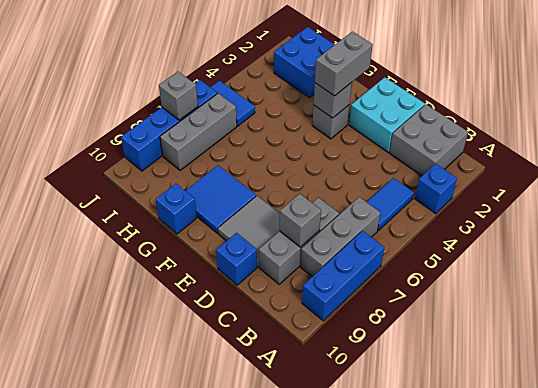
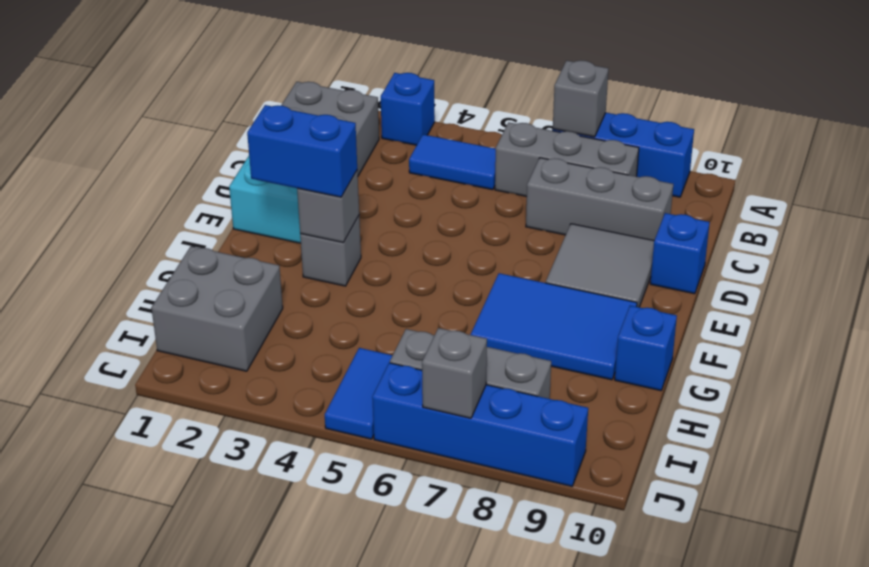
grey brick C8 level 2 -> grey brick A7 level 2
grey brick F2:F3 level 3 -> blue brick F2:F3 level 3
blue tile F8:G9 level 1 -> blue tile F7:G9 level 1
blue brick H1:I2 level 1 -> grey brick H1:I2 level 1

